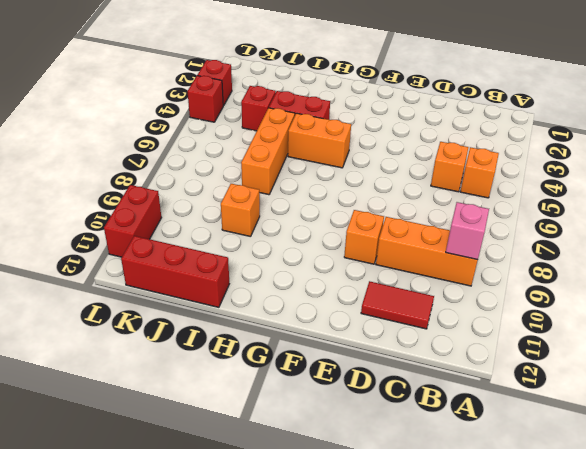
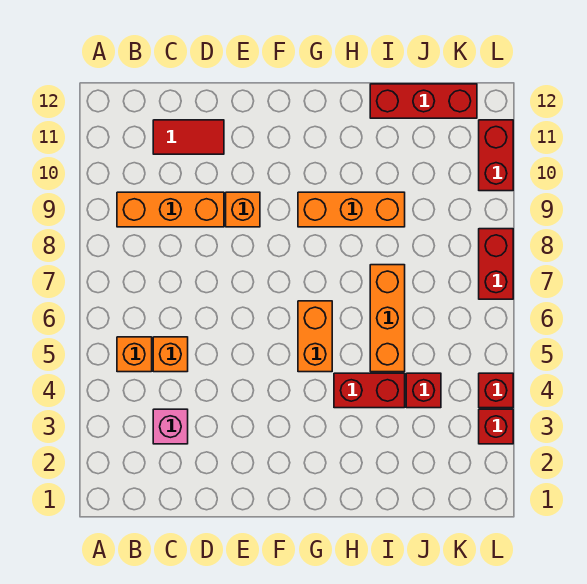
pink brick B9 level 2 -> pink brick C3 level 1
orange brick G5:H5 level 1 -> orange brick G5:G6 level 1
orange brick I9 level 1 -> orange brick G9:I9 level 1
none -> red brick L7:L8 level 1

